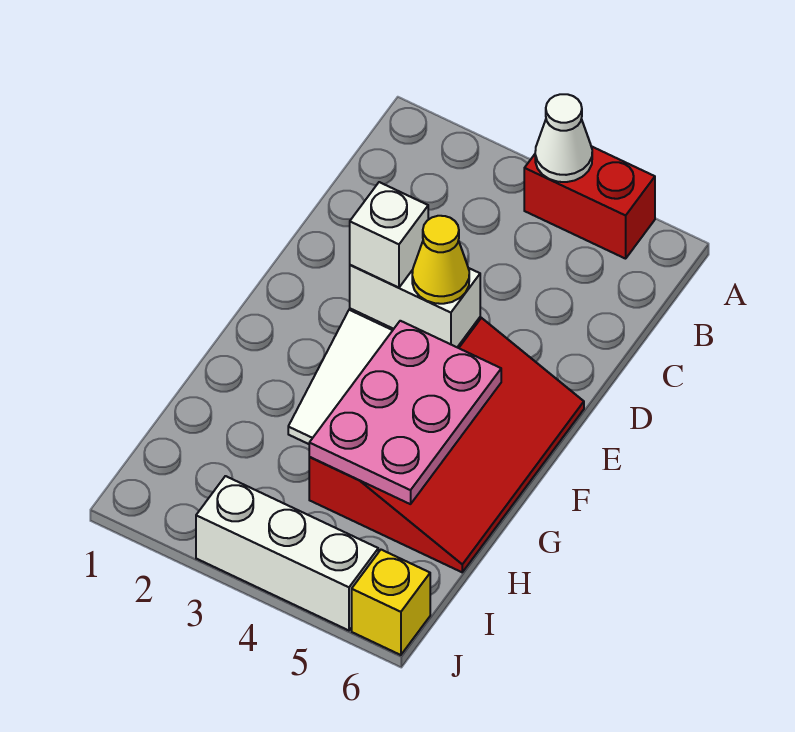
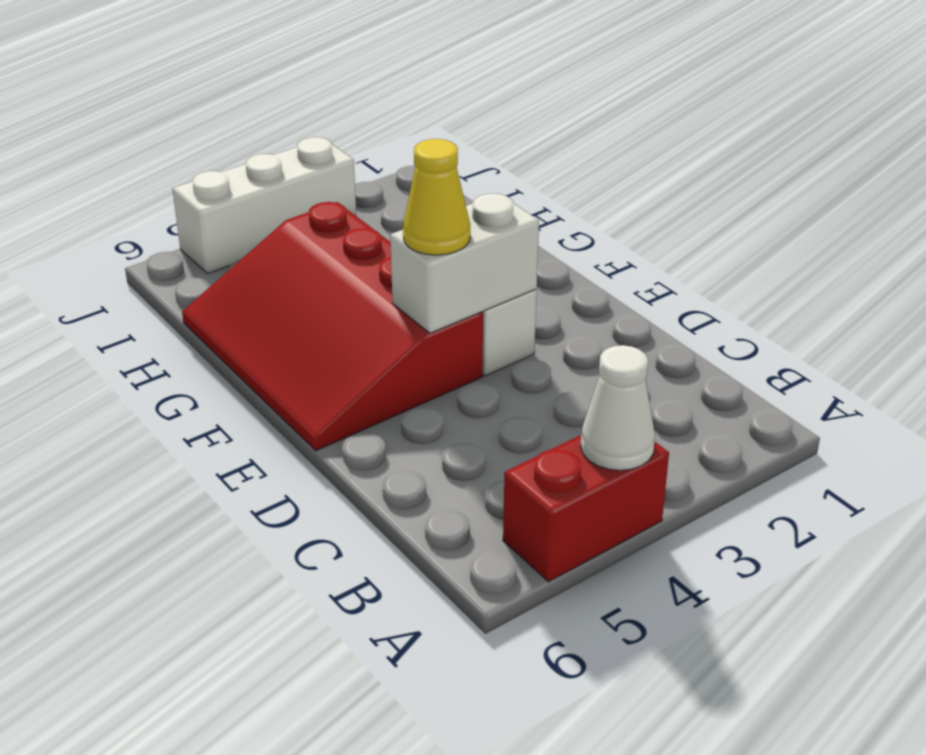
white brick E3 level 3 -> none
pink plate F4:H5 level 2 -> none
yellow brick J6 level 1 -> none

